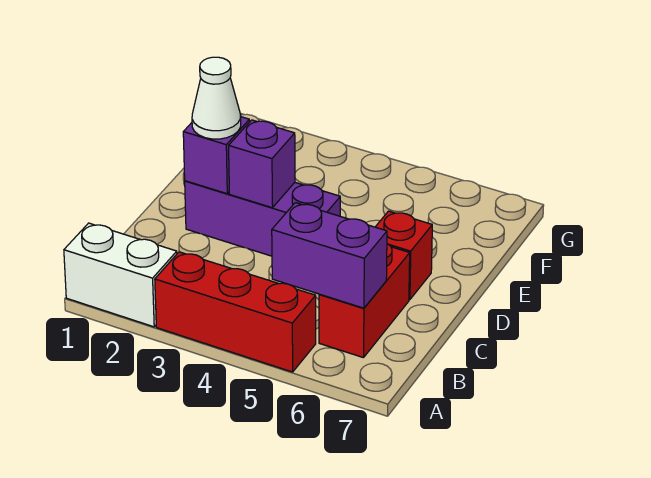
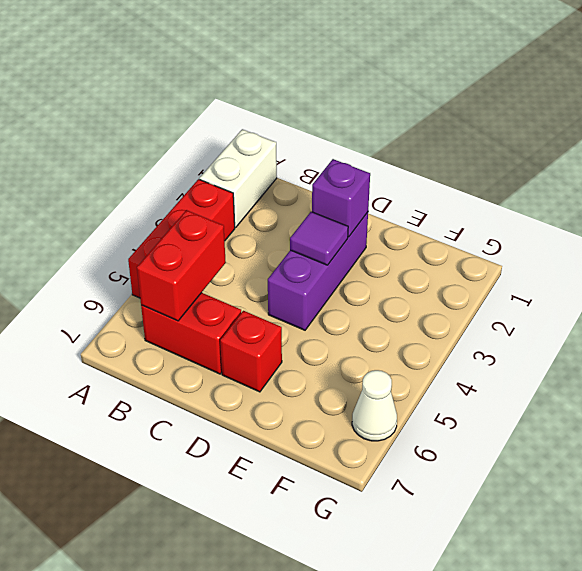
purple brick B5:B6 level 2 -> red brick B5:B6 level 2
white cone D2 level 3 -> white cone G6 level 1
purple brick D3 level 2 -> purple tile D3 level 2

